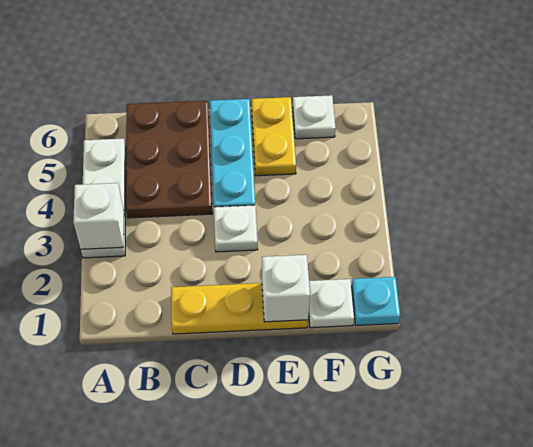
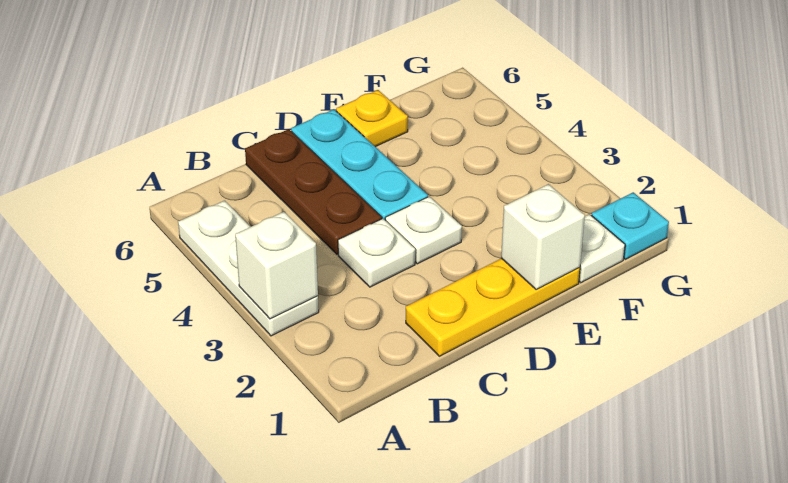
brown plate B4:C6 level 1 -> brown plate C4:C6 level 1
yellow plate E5:E6 level 1 -> yellow plate E6 level 1
white plate F6 level 1 -> white plate C3 level 1

